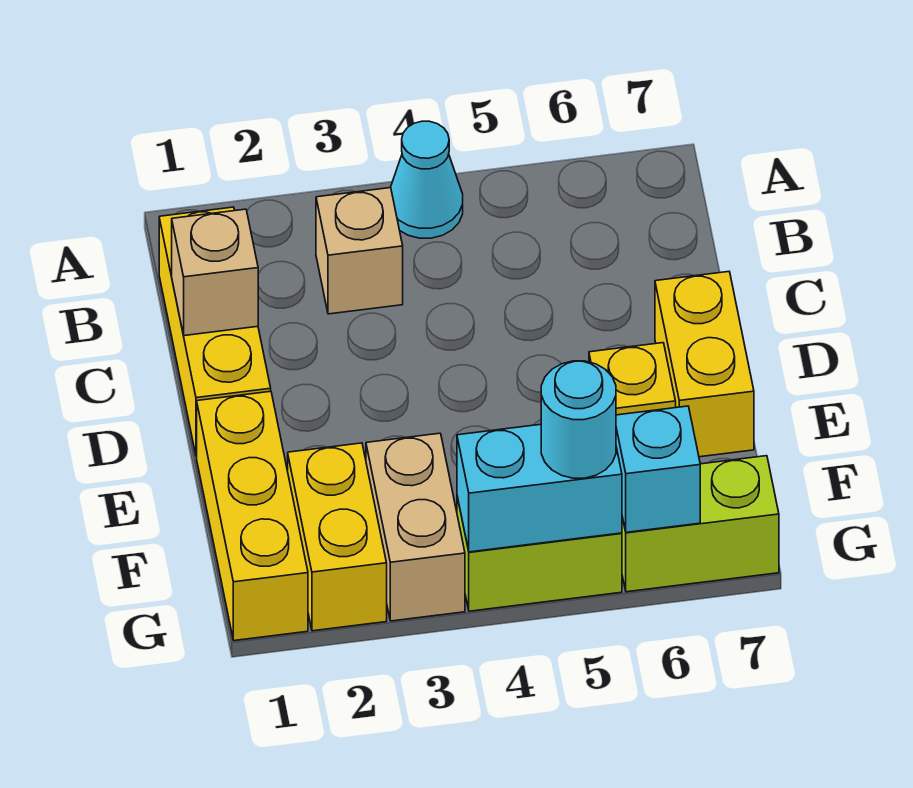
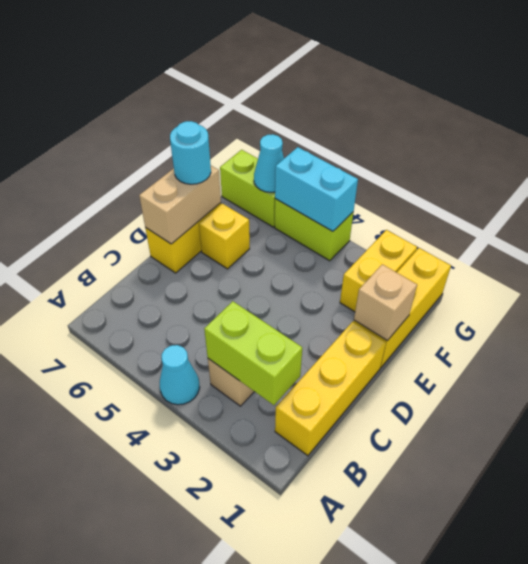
none -> lime brick B2:B3 level 2
tan brick C1 level 2 -> tan brick E1 level 2
tan brick F3:G3 level 1 -> tan brick D7:E7 level 2
cyan round brick G5 level 3 -> cyan round brick E7 level 3
cyan brick G6 level 2 -> cyan cone G6 level 2

